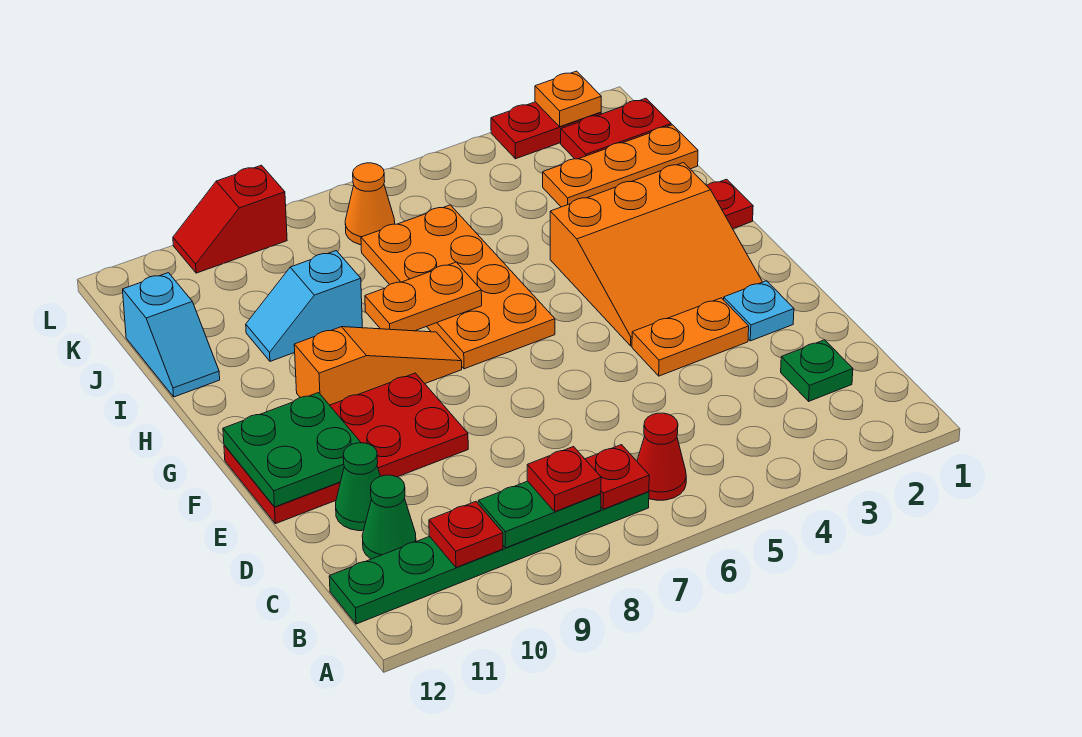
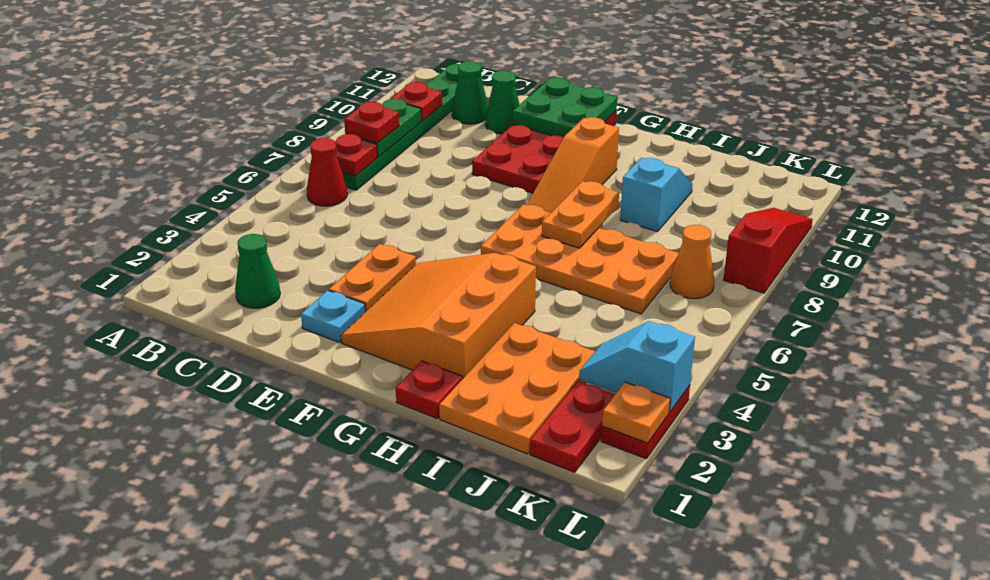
green plate C2 level 1 -> green cone C2 level 1
cyan slope I12:J12 level 1 top J -> cyan slope K3:L3 level 2 top L
orange plate J1:J3 level 1 -> orange plate I1:J3 level 1
red slope L9:L10 level 1 top 9 -> red slope L8:L10 level 1 top 8

